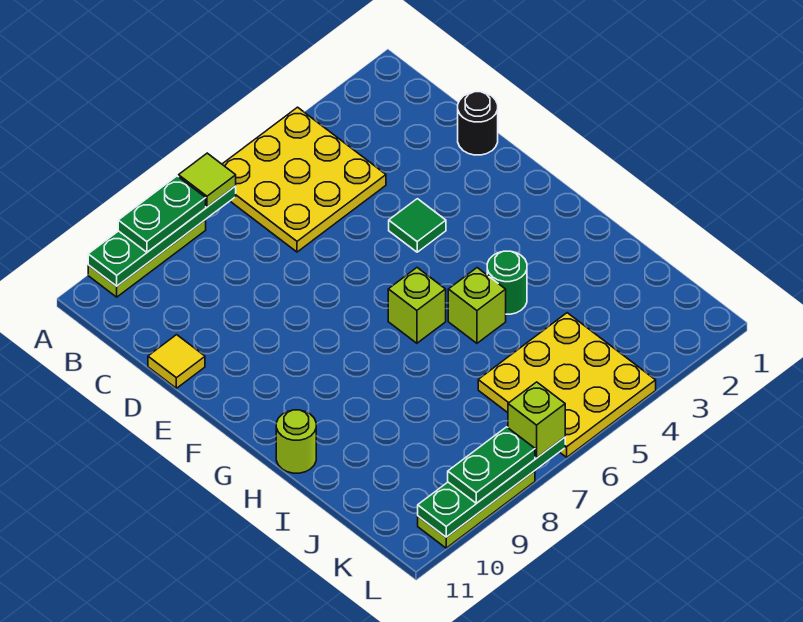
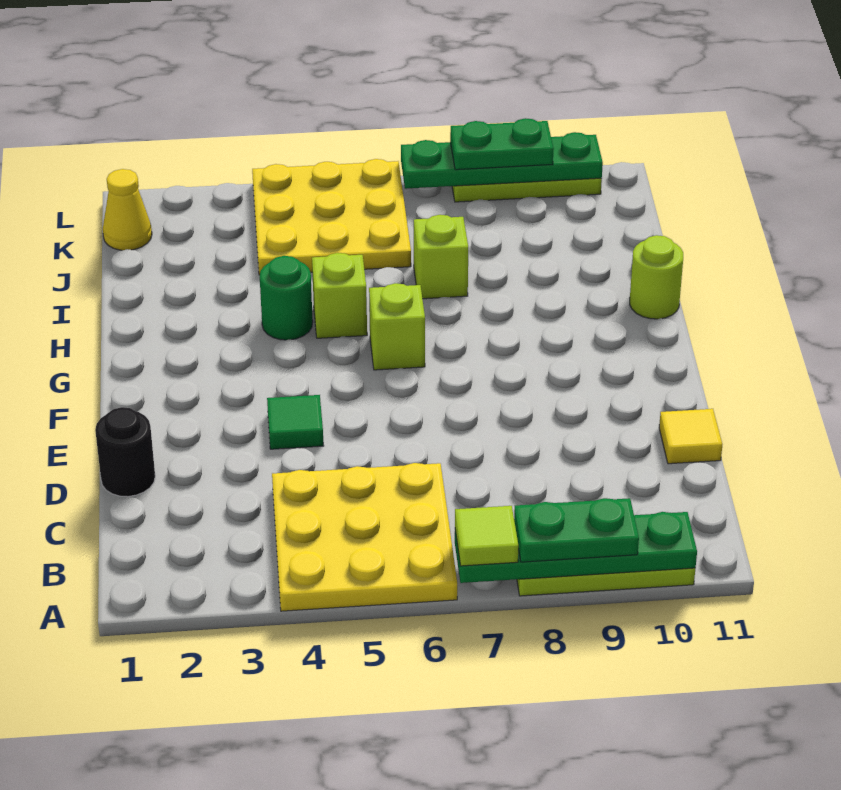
none -> yellow cone K1 level 1
lime brick L7 level 3 -> lime brick I7 level 1

